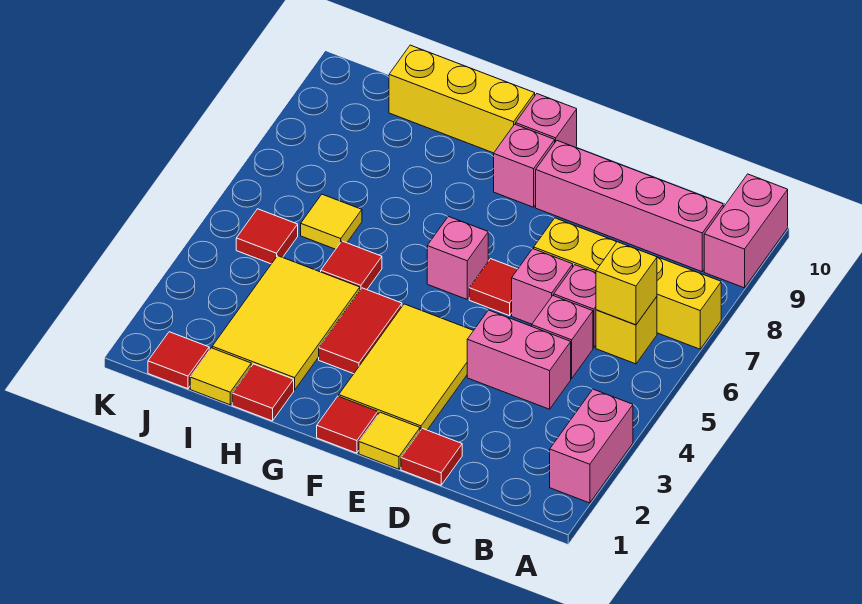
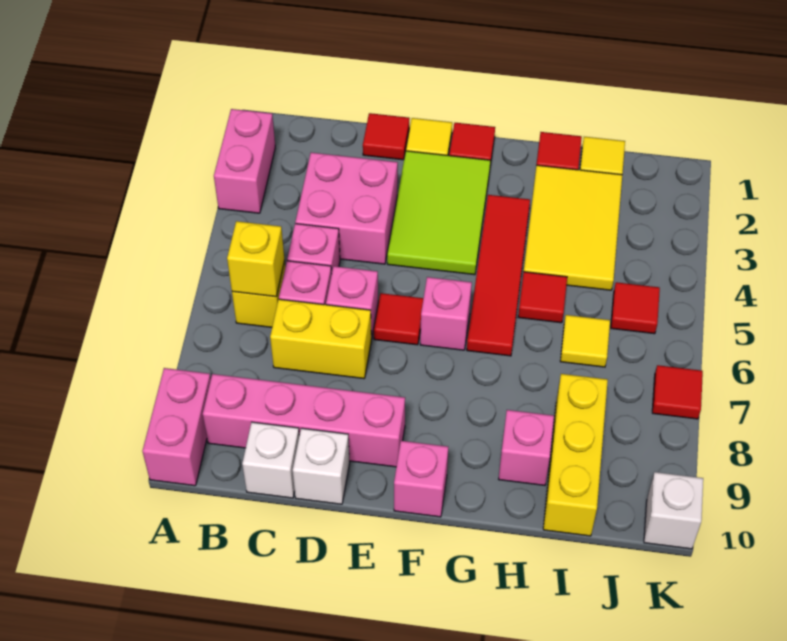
yellow brick A7:D7 level 1 -> yellow brick C7:D7 level 1
pink brick C4:D4 level 1 -> pink brick C3:D4 level 1
none -> white brick C10 level 1
none -> white brick D10 level 1
yellow tile E2:F4 level 1 -> lime tile E2:F4 level 1
pink brick F9 level 1 -> pink brick H9 level 1
red tile G3:G4 level 1 -> red tile G3:G6 level 1
yellow brick G10:I10 level 1 -> yellow brick I8:I10 level 1
red tile J1 level 1 -> red tile K7 level 1
none -> white brick K10 level 1

